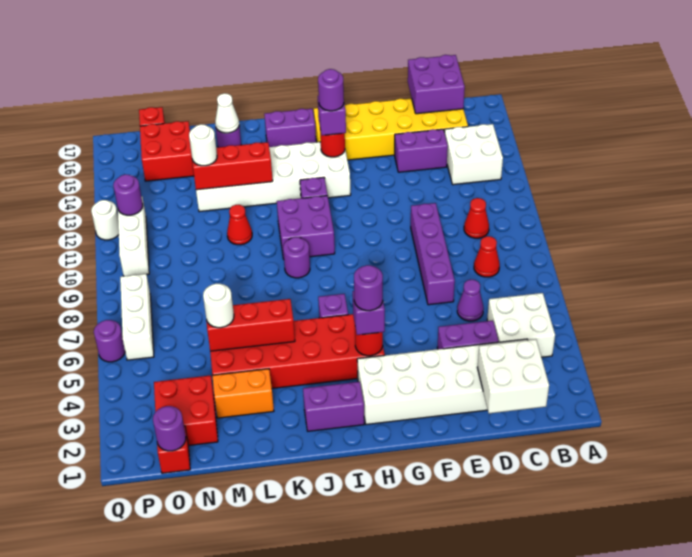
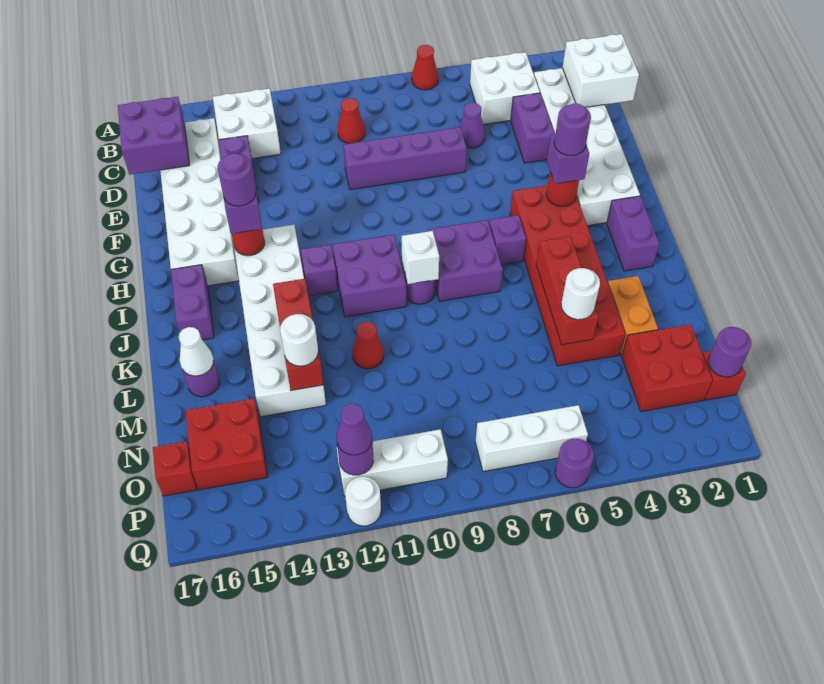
red cone C8 level 1 -> red cone A7 level 1
yellow brick C15:H16 level 1 -> white brick C15:H16 level 1
none -> purple brick I7:J8 level 1
none -> white brick J9 level 2
none -> purple cone P12 level 3

